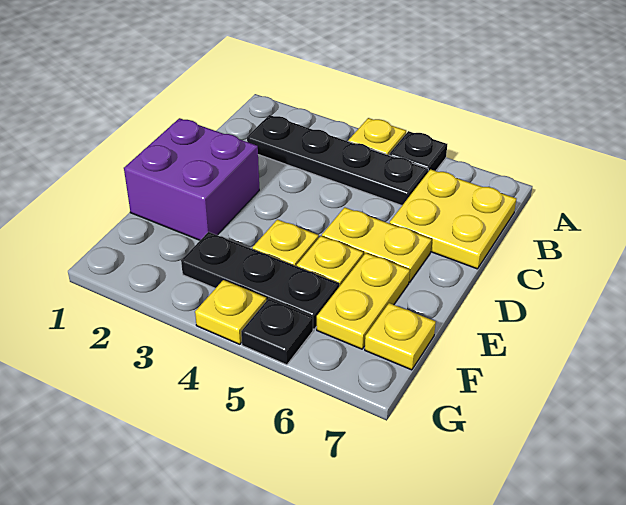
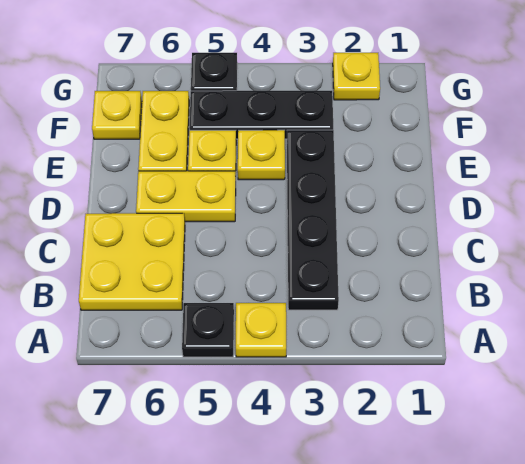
black plate B2:B5 level 1 -> black plate B3:E3 level 1
purple brick D1:E2 level 1 -> none
yellow plate G4 level 1 -> yellow plate G2 level 1

